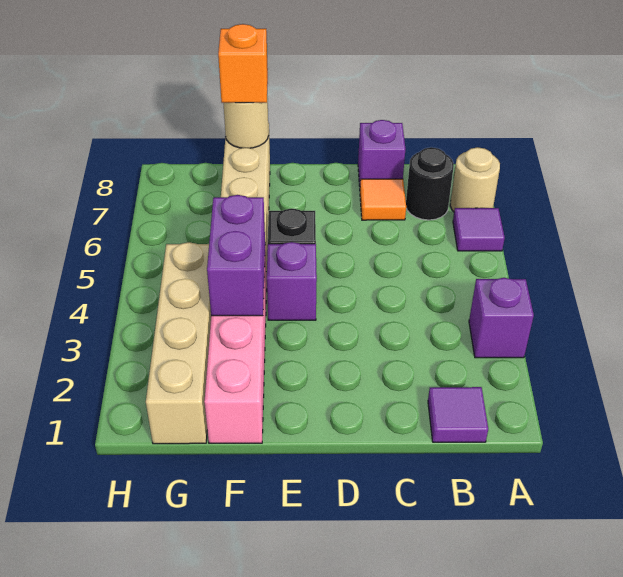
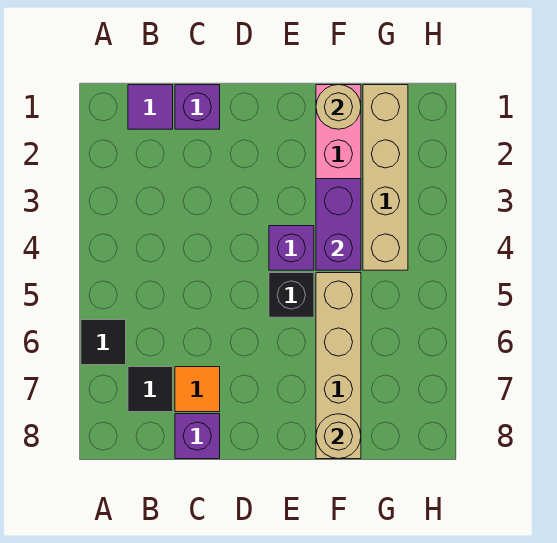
purple brick A3 level 1 -> purple brick C1 level 1
purple tile A6 level 1 -> black tile A6 level 1
tan round brick A7 level 1 -> tan round brick F1 level 2
black round brick B7 level 1 -> black tile B7 level 1
orange brick F8 level 3 -> none

